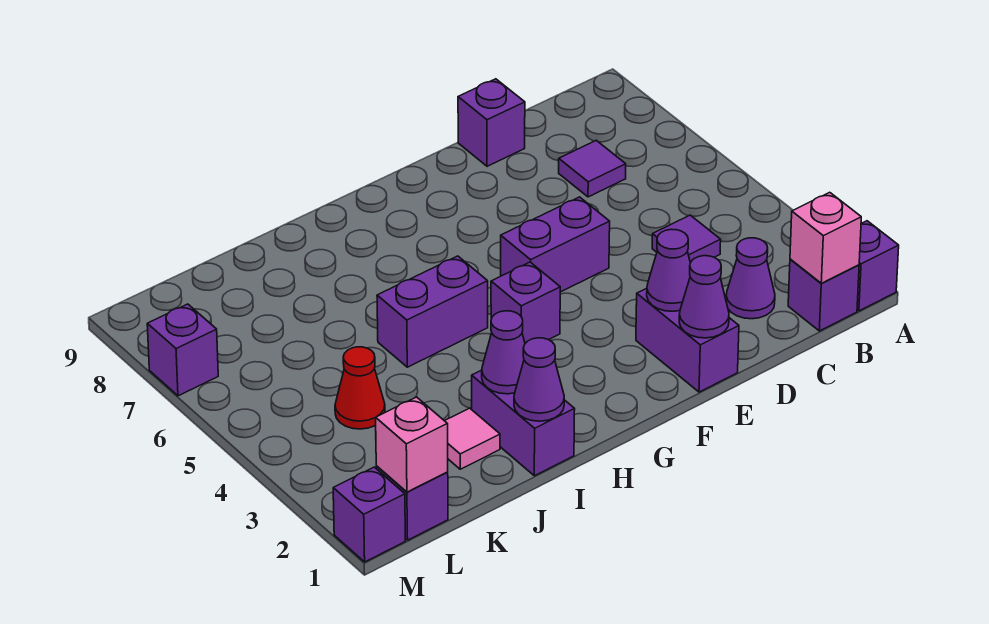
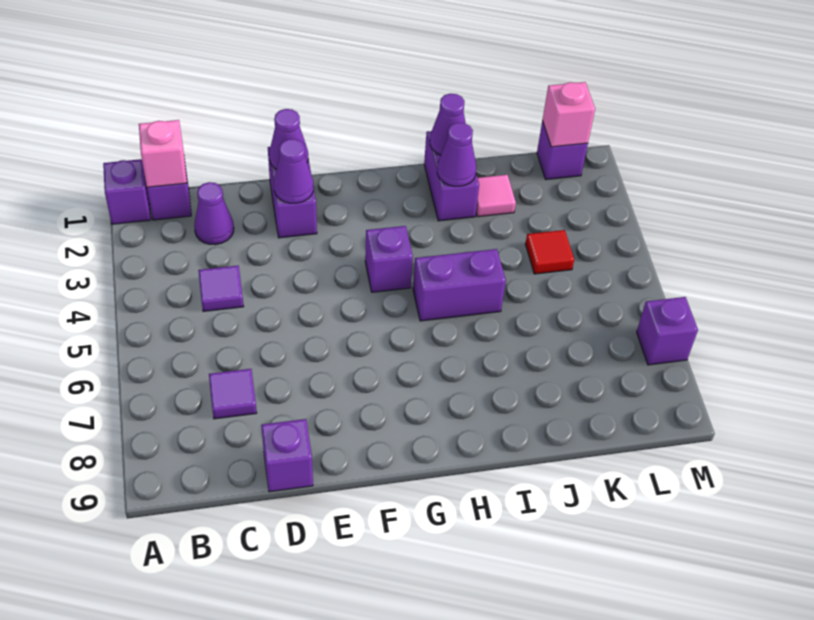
purple brick E5:F5 level 1 -> none
red cone K4 level 1 -> red tile K4 level 1
purple brick M1 level 1 -> none

